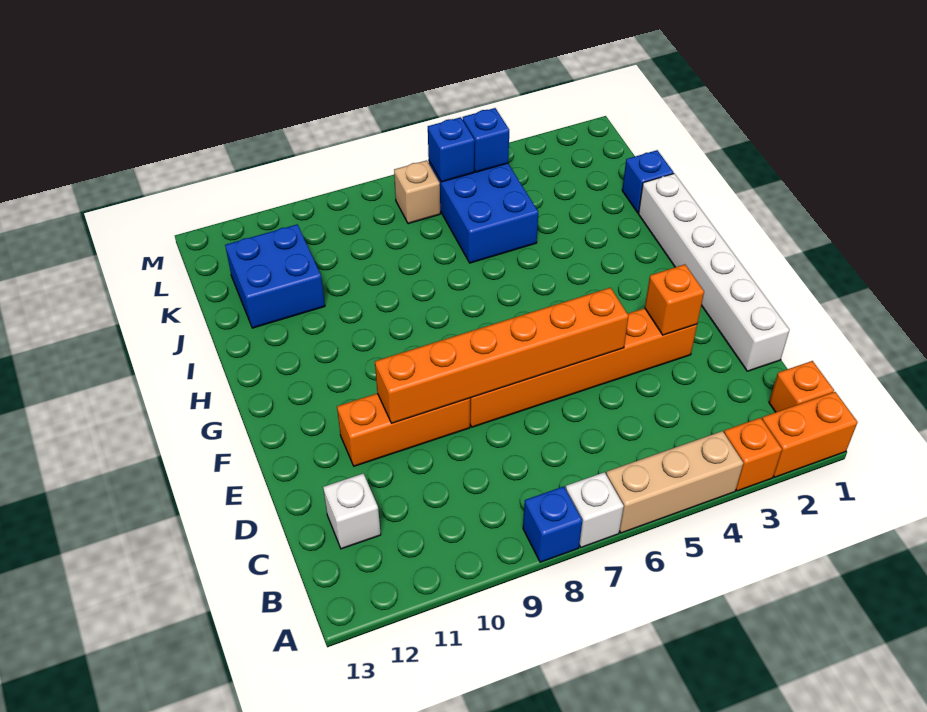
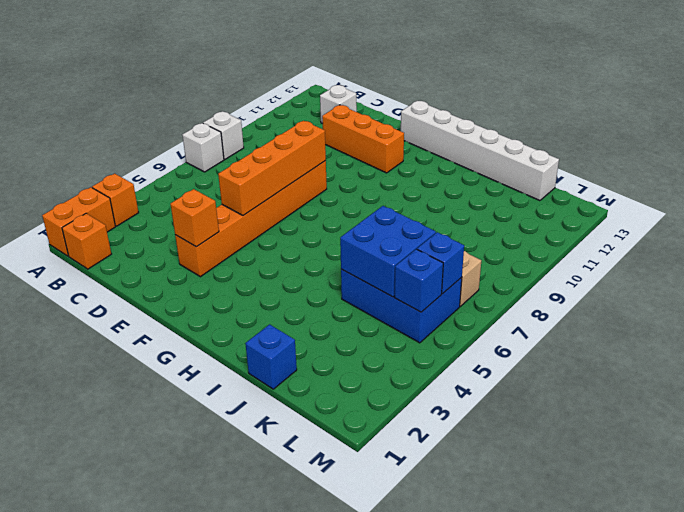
tan brick A4:A6 level 1 -> none
blue brick A8 level 1 -> white brick A8 level 1
white brick D1:I1 level 1 -> white brick F13:K13 level 1
orange brick E5:E10 level 2 -> orange brick E5:E8 level 2
orange brick E9:E11 level 1 -> orange brick D11:F11 level 1
blue brick J11:K12 level 1 -> blue brick J5:K6 level 2

